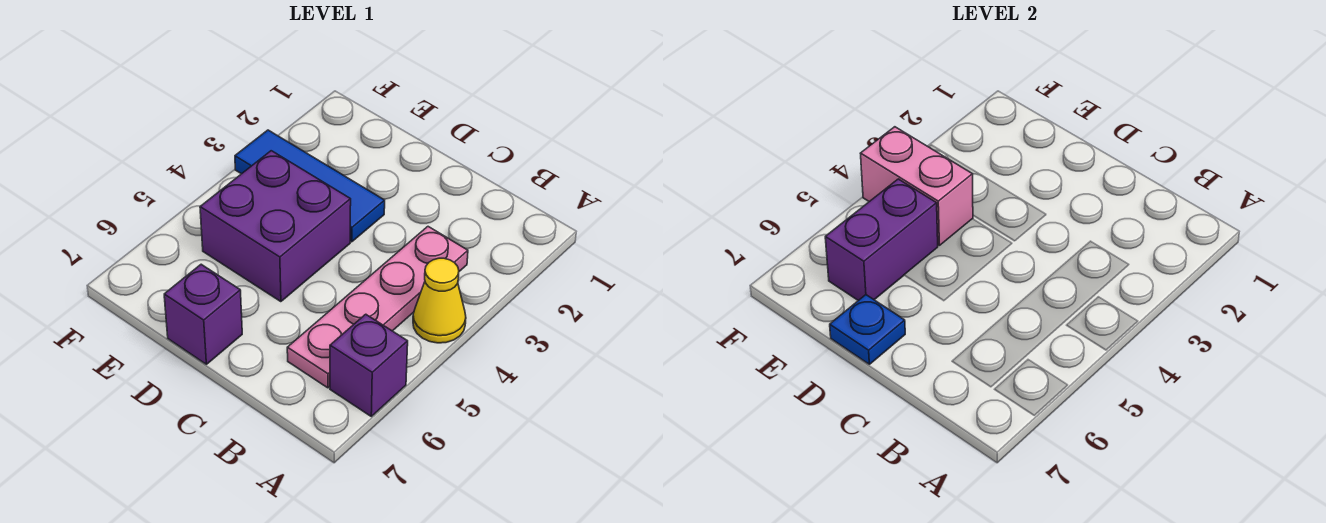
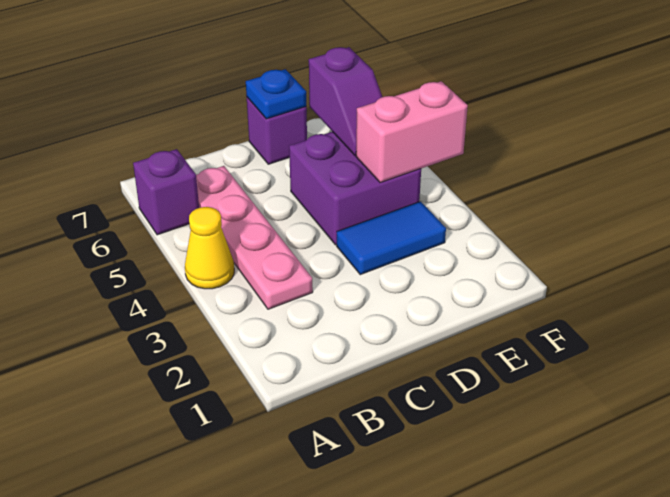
blue tile D3:F3 level 1 -> blue tile D3:E3 level 1
purple brick E5:E6 level 2 -> purple slope E5:E6 level 2 top 6

